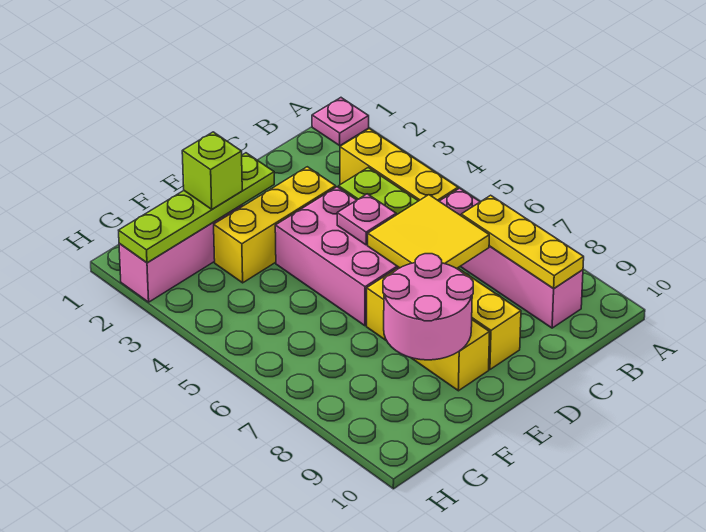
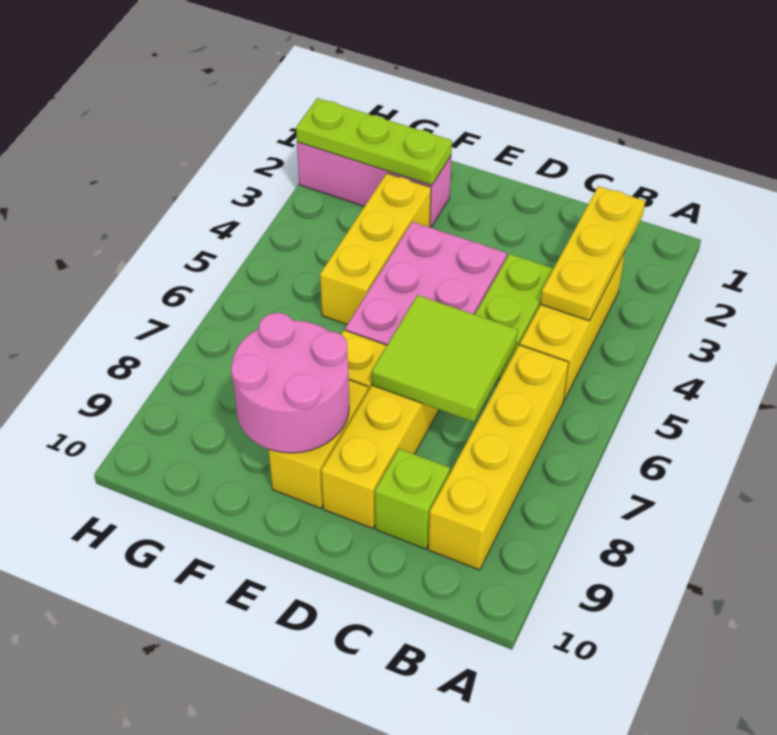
pink plate A1 level 1 -> none
pink brick B6:B9 level 1 -> yellow brick B6:B9 level 1
yellow plate B7:B9 level 2 -> yellow plate B2:B4 level 2
yellow tile C6:D7 level 2 -> lime tile C6:D7 level 2
yellow brick D3:F3 level 1 -> yellow brick F3:F5 level 1
pink plate D5 level 2 -> none
lime plate E2:H2 level 2 -> lime plate F2:H2 level 2
lime brick F2 level 3 -> lime brick C9 level 1

